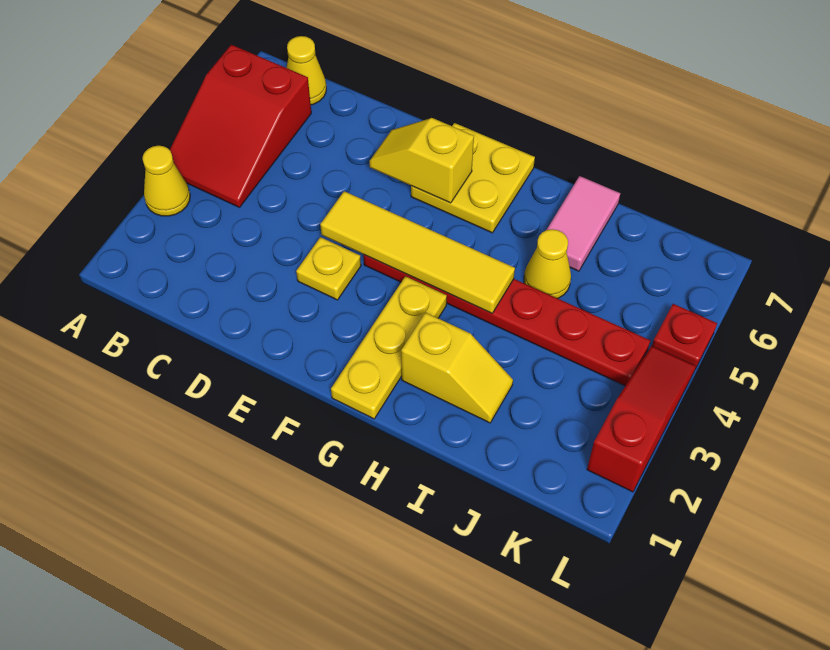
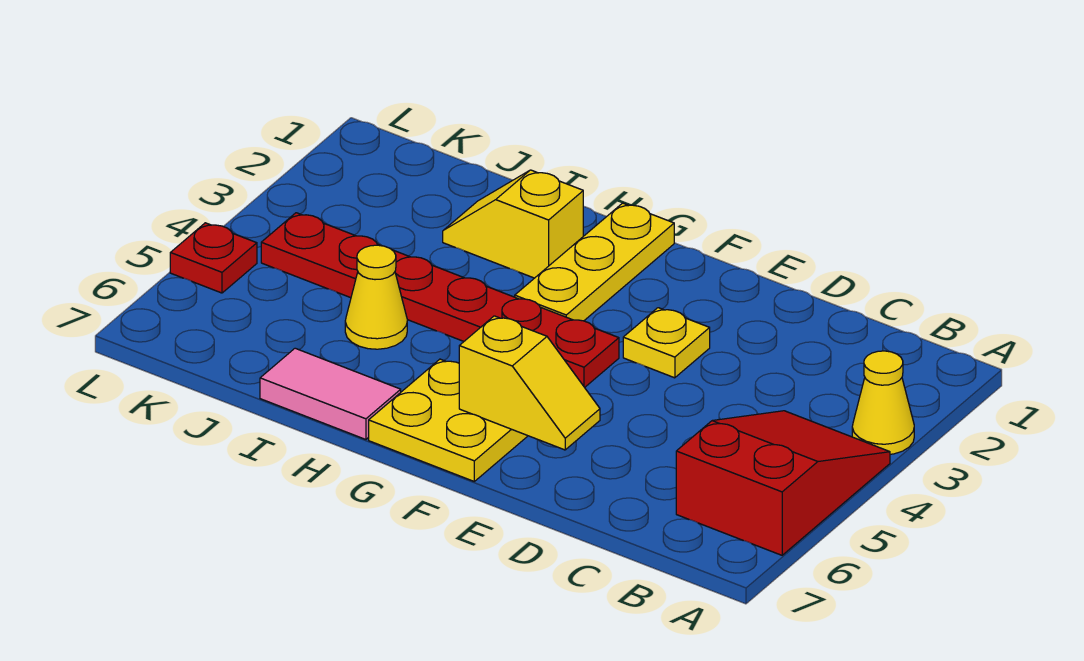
yellow cone B7 level 1 -> none
yellow tile E4:H4 level 2 -> none
pink tile I6:I7 level 1 -> pink tile H7:I7 level 1
red slope L2:L4 level 1 top 2 -> none

